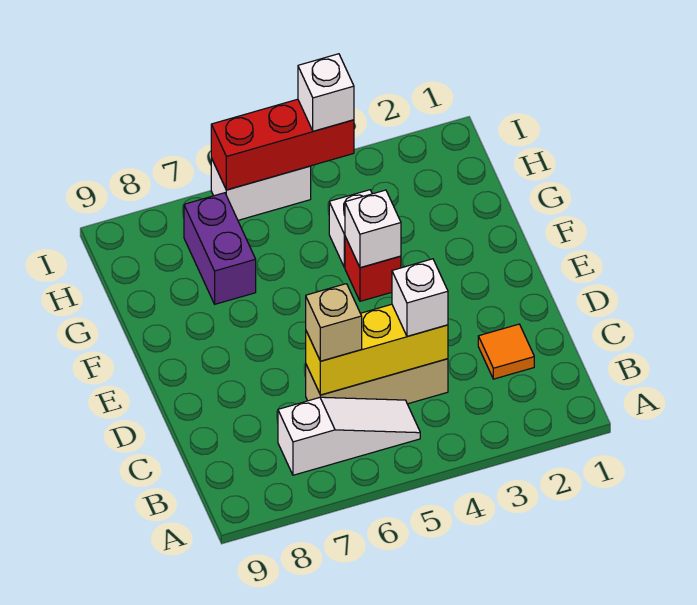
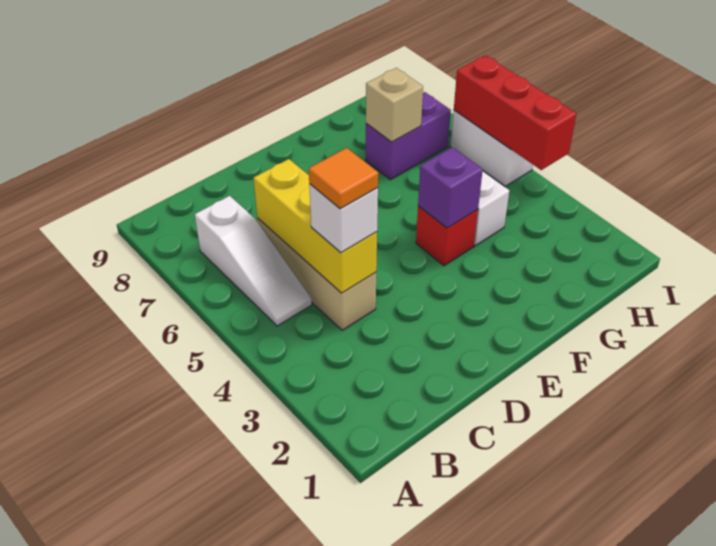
orange tile C2 level 1 -> orange tile C4 level 4
tan brick C6 level 3 -> tan brick G7 level 2
white brick F4 level 2 -> purple brick F4 level 2
white brick I4 level 3 -> none

